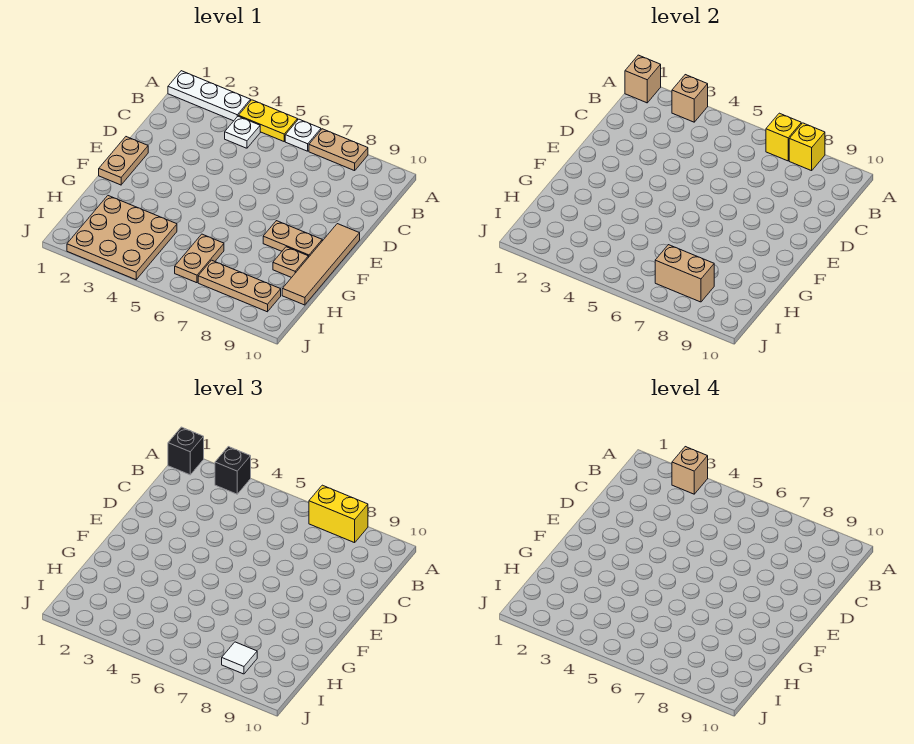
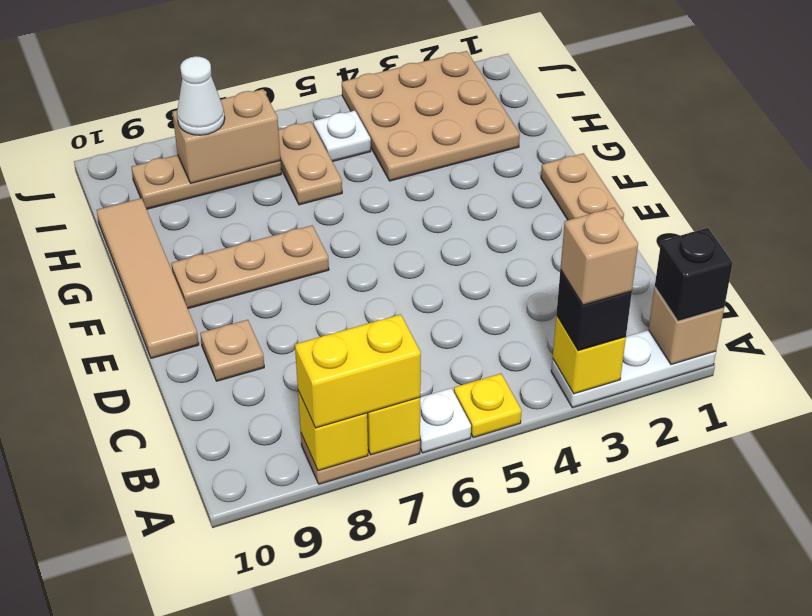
tan brick A3 level 2 -> yellow brick A3 level 2
yellow plate A4:A5 level 1 -> yellow plate A5 level 1
white plate B4 level 1 -> white plate I5 level 1
tan plate F8:F9 level 1 -> tan plate F7:F9 level 1
tan plate G9 level 1 -> tan plate D9 level 1
white tile I8 level 3 -> white cone I8 level 3

